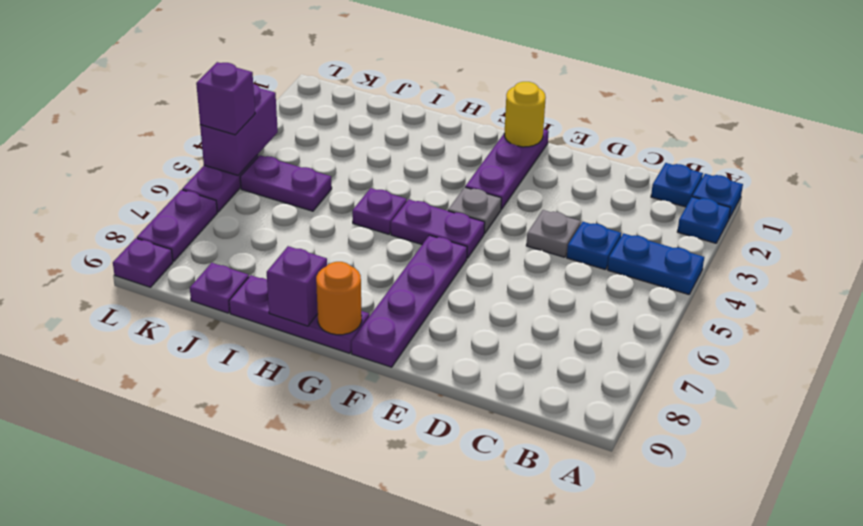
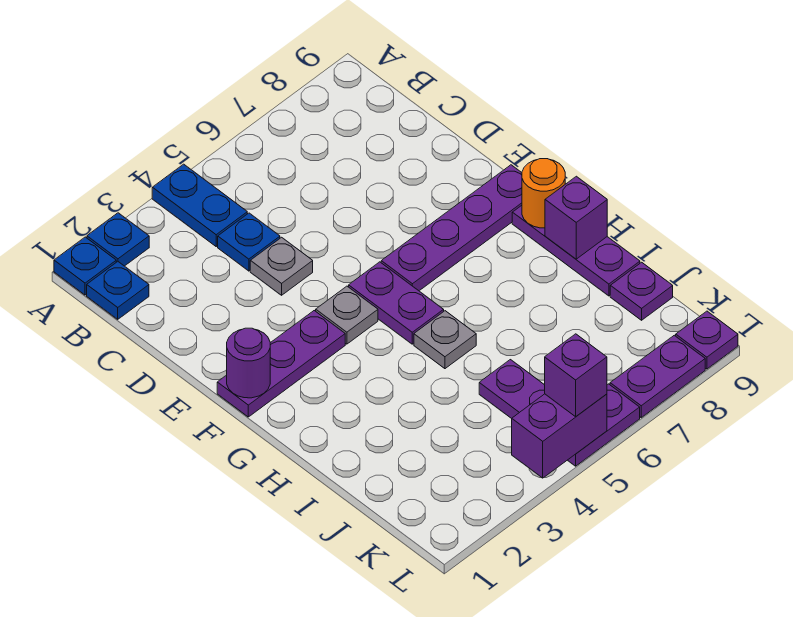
yellow round brick F1 level 2 -> purple round brick F1 level 2
purple plate H5 level 1 -> grey plate H5 level 1

